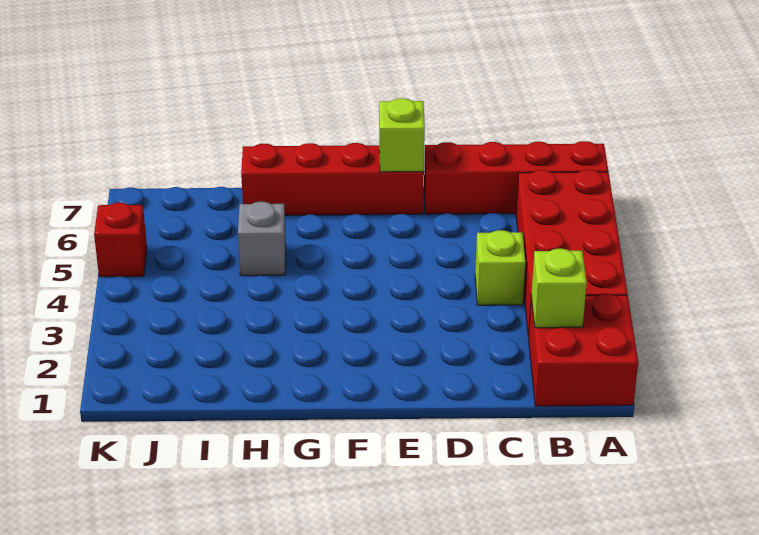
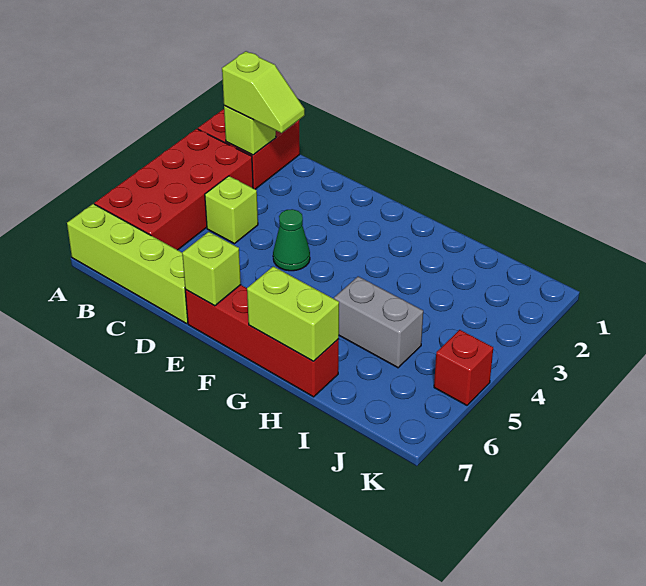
red brick A7:D7 level 1 -> lime brick A7:D7 level 1
none -> lime slope B2:C2 level 3 top B
none -> green cone E4 level 1
none -> lime brick G7:H7 level 2
grey brick H5 level 1 -> grey brick H5:I5 level 1

